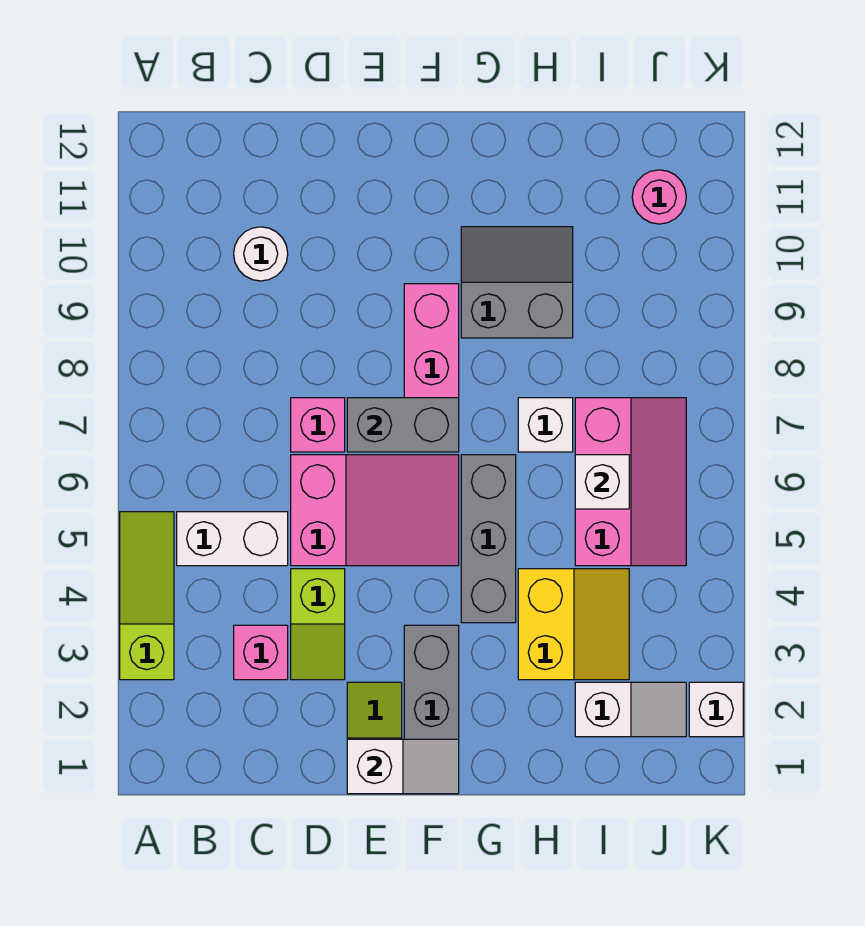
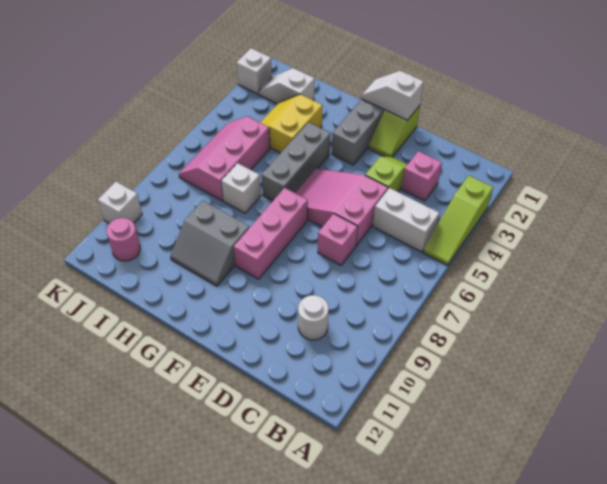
grey brick E7:F7 level 2 -> none
white brick I6 level 2 -> white brick K10 level 1

